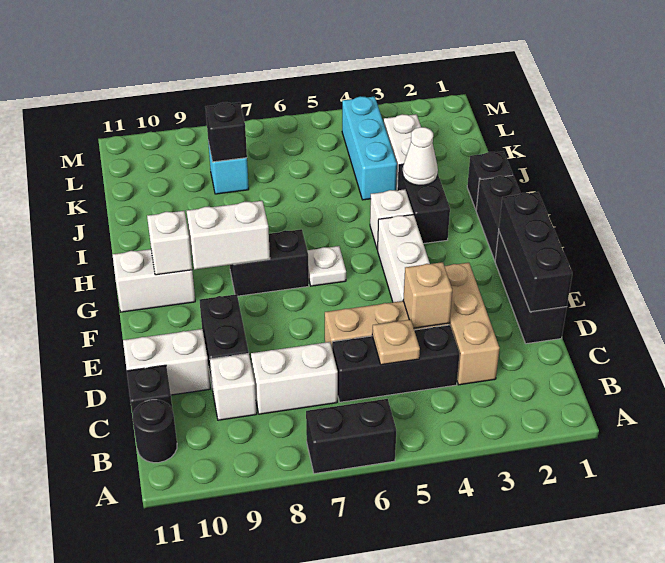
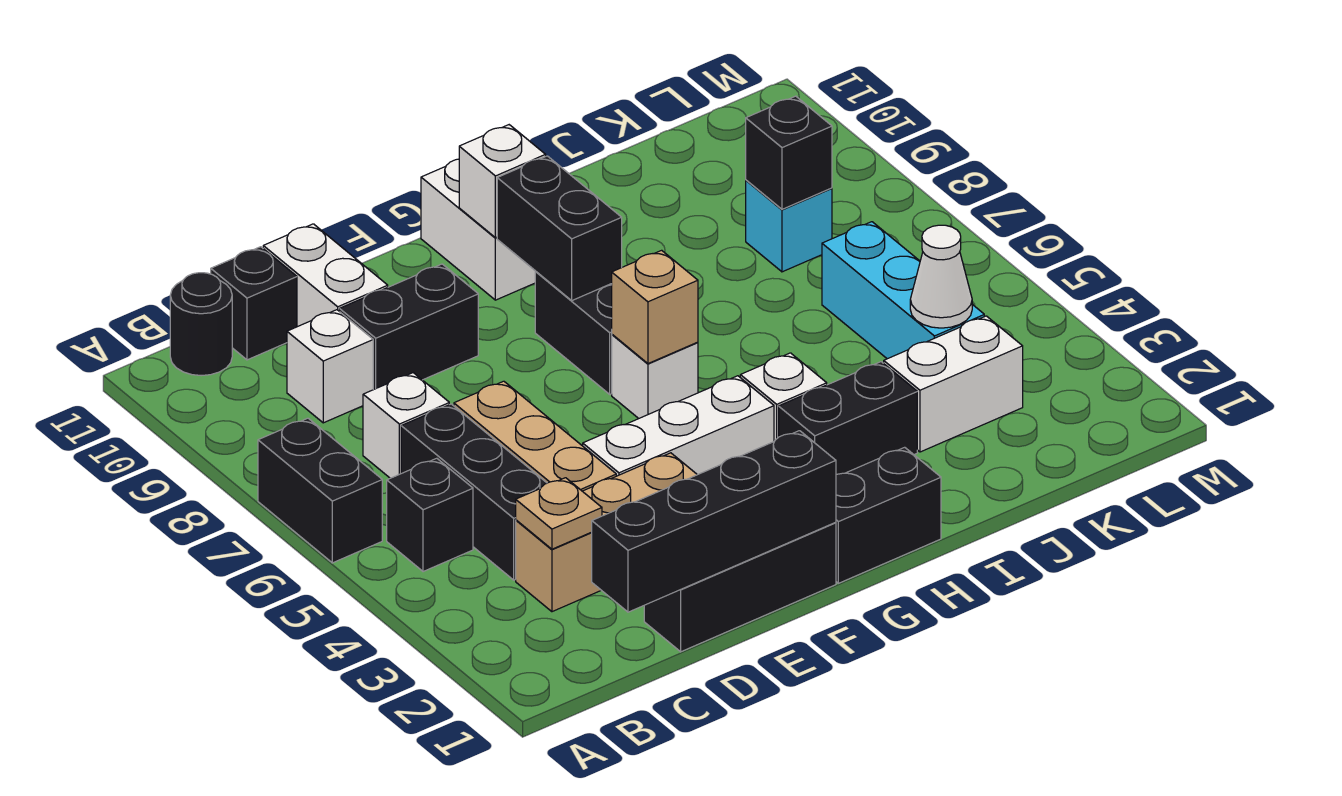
tan plate C5 level 2 -> tan plate C3 level 2
white brick C7:C8 level 1 -> white brick C7 level 1
black brick D1:F1 level 2 -> black brick C1:F1 level 2
tan brick D4 level 2 -> tan brick G6 level 2
white plate G6 level 1 -> white brick G6 level 1
white brick G8:G9 level 2 -> black brick G8:G9 level 2
black brick I1 level 1 -> black brick B5 level 1
white cone I3 level 2 -> white cone K4 level 2
cyan brick J4:L4 level 1 -> cyan brick K4:K6 level 1

